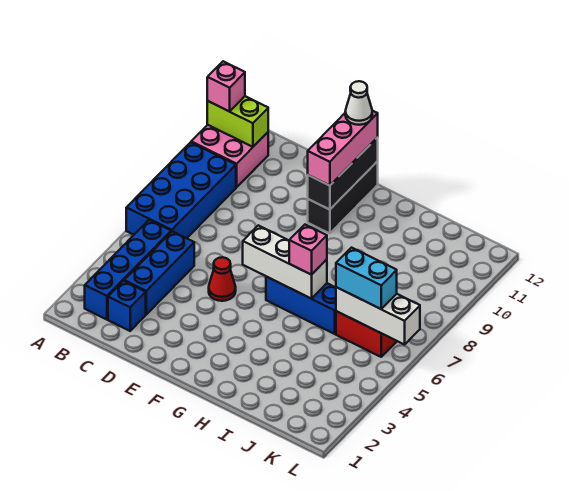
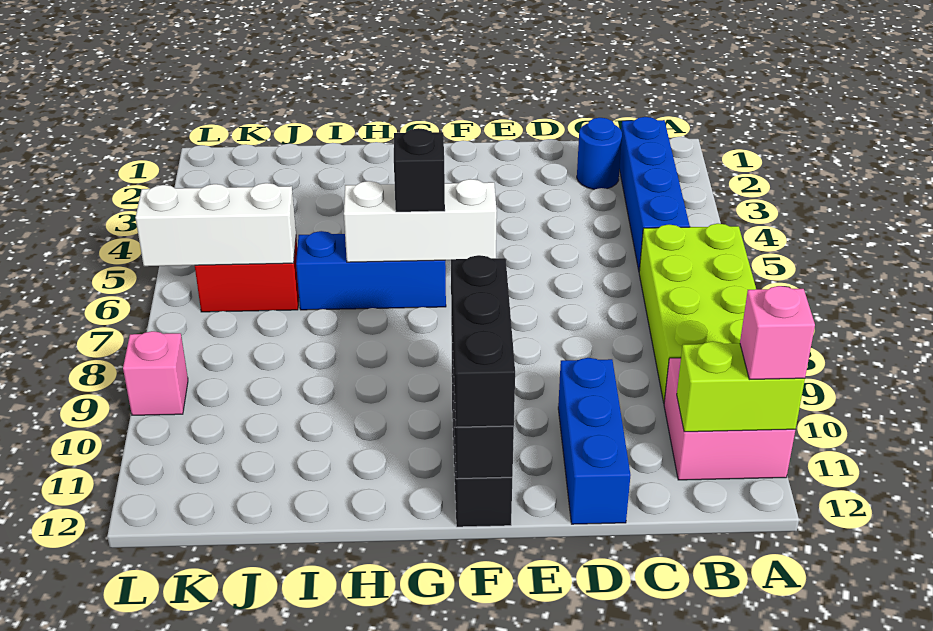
blue brick A6:B9 level 1 -> lime brick A6:B9 level 1
blue brick C2 level 1 -> blue round brick C2 level 1
blue brick C3:C5 level 1 -> blue brick D10:D12 level 1
red cone E5 level 1 -> none
pink brick F10:F12 level 3 -> black brick F10:F12 level 3
white cone F12 level 4 -> none
none -> black brick G6 level 3
pink brick H6 level 3 -> pink brick L9 level 1
cyan brick J6:K6 level 3 -> none

